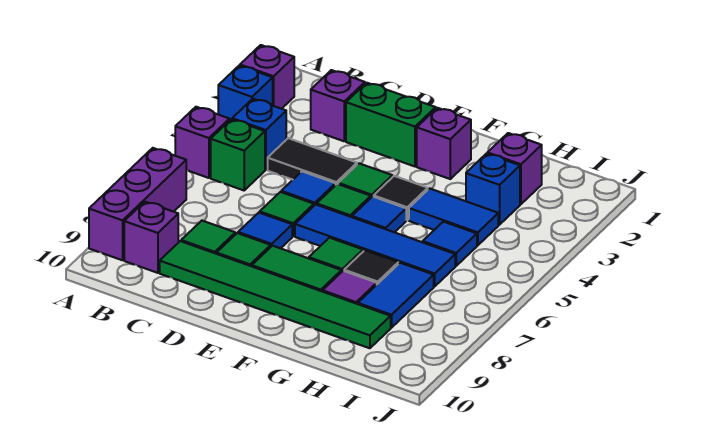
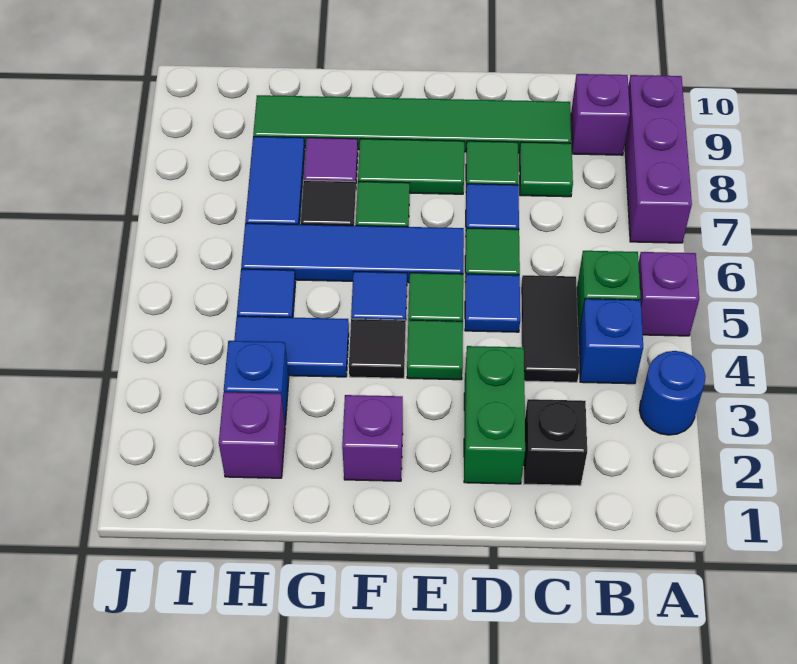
purple brick A2 level 1 -> none
blue brick A3 level 1 -> blue round brick A3 level 1
purple brick C2 level 1 -> black brick C2 level 1
black tile C4:D4 level 1 -> black tile C4:C5 level 1
green brick D2:E2 level 1 -> green brick D2:D3 level 1

